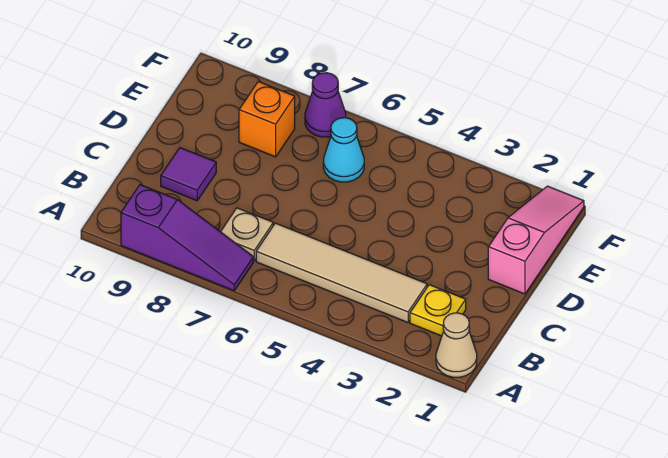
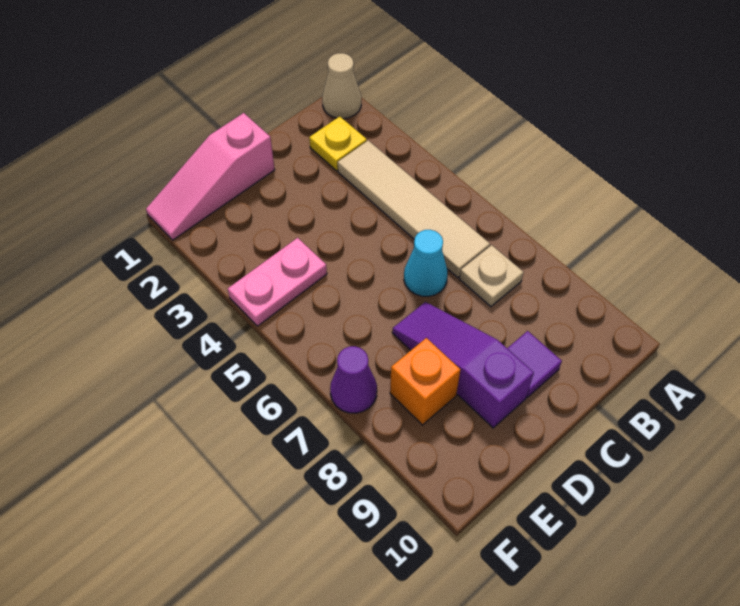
purple slope A7:A9 level 1 top 9 -> purple slope D7:D9 level 1 top 9
none -> pink plate E4:F4 level 1
cyan cone E6 level 1 -> cyan cone C6 level 1

